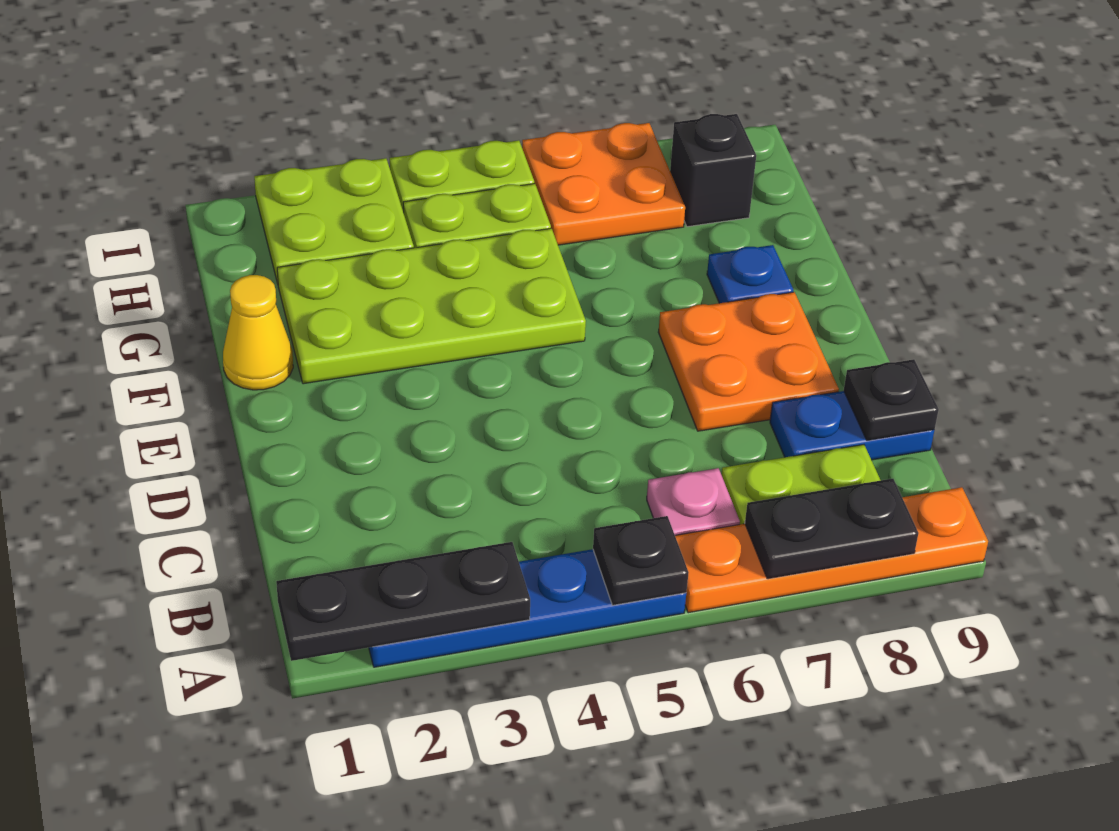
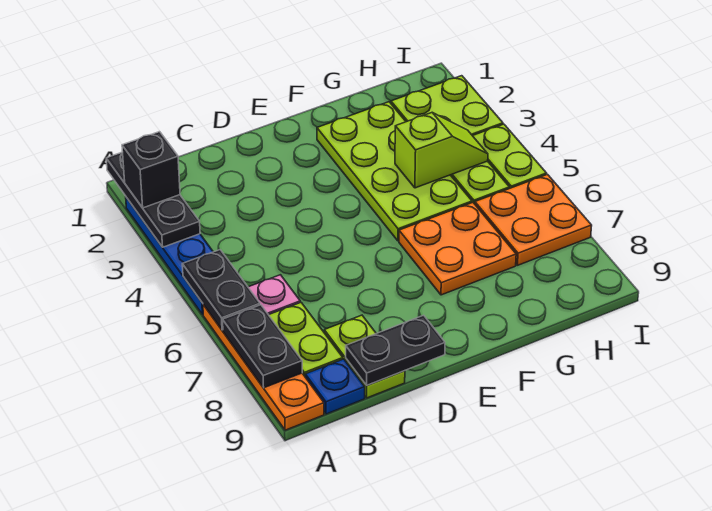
black plate A5 level 2 -> black plate A5:A6 level 2
blue plate C8:C9 level 1 -> lime plate C8:C9 level 1
black plate C9 level 2 -> black plate C9:D9 level 2
orange plate D7:E8 level 1 -> orange plate F6:G7 level 1
yellow cone F1 level 1 -> none
blue plate F8 level 1 -> blue plate B9 level 1
none -> lime slope G4:H4 level 2 top G
black brick H8 level 1 -> black brick A2 level 3

